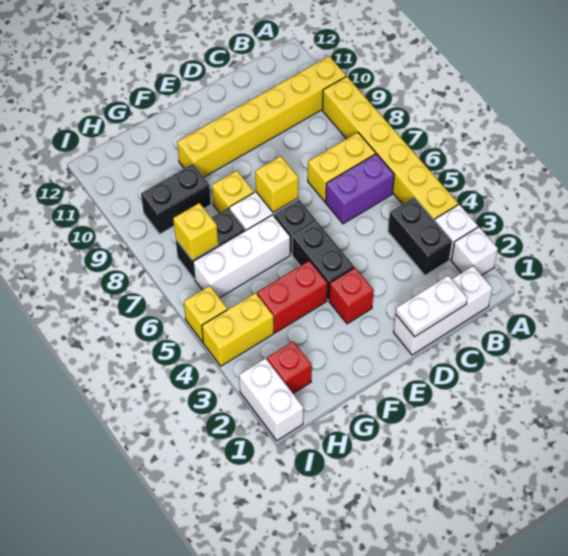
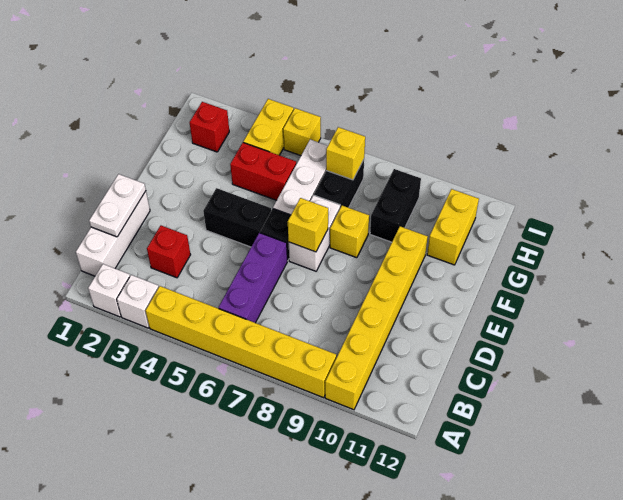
black brick B3:B4 level 1 -> none
purple brick B6:C6 level 1 -> purple brick B6:D6 level 1
yellow brick B7:C7 level 1 -> yellow brick G11:H11 level 1
red brick E3 level 1 -> red brick C3 level 1
red brick F4:G4 level 1 -> red brick G4:G5 level 1
white brick I1:I2 level 1 -> none

